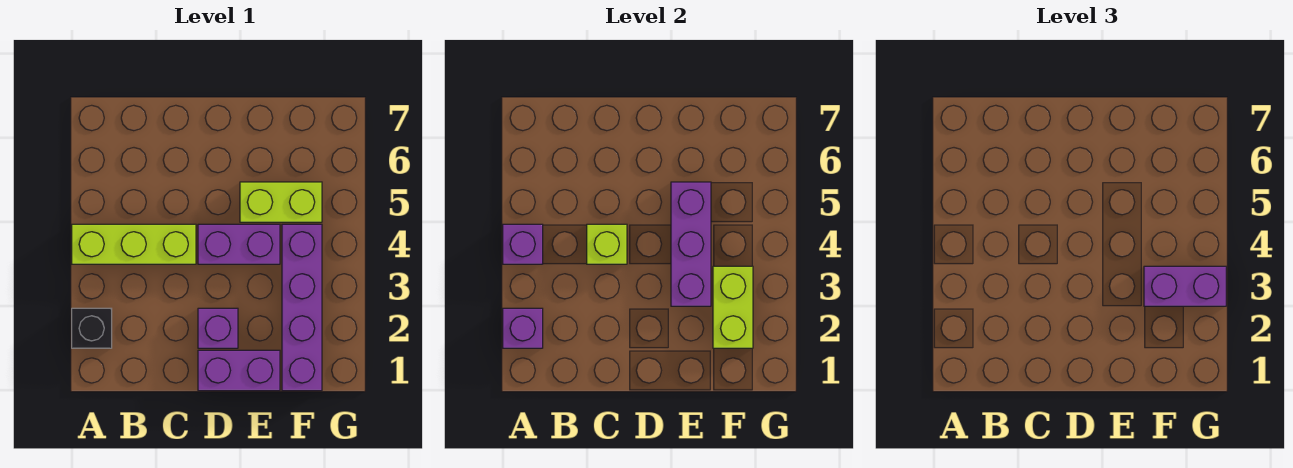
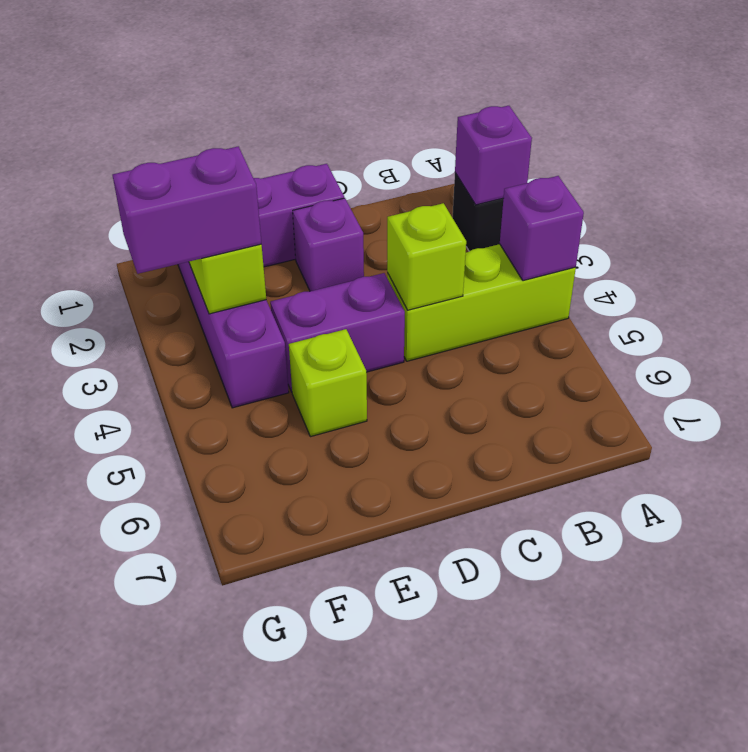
purple brick E3:E5 level 2 -> none
lime brick E5:F5 level 1 -> lime brick E5 level 1

